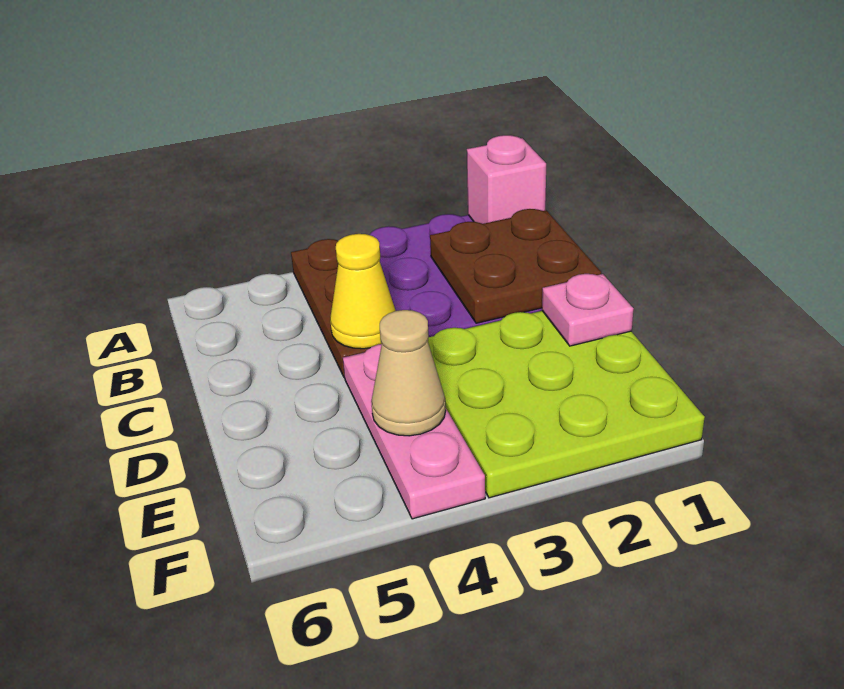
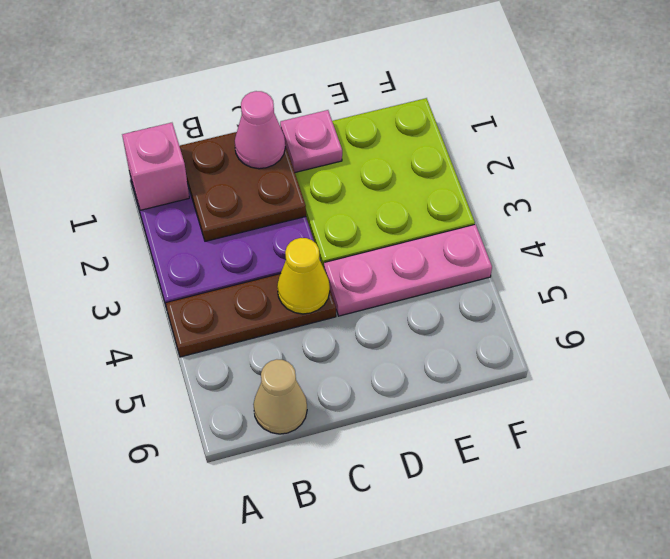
none -> pink cone C1 level 3
tan cone E4 level 2 -> tan cone B6 level 1

